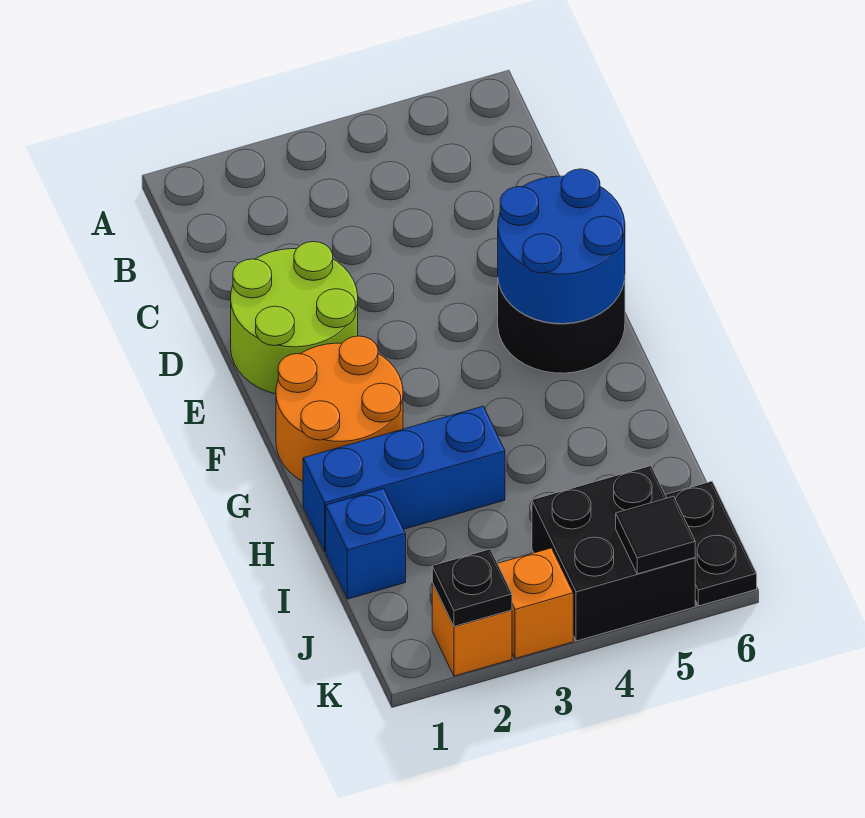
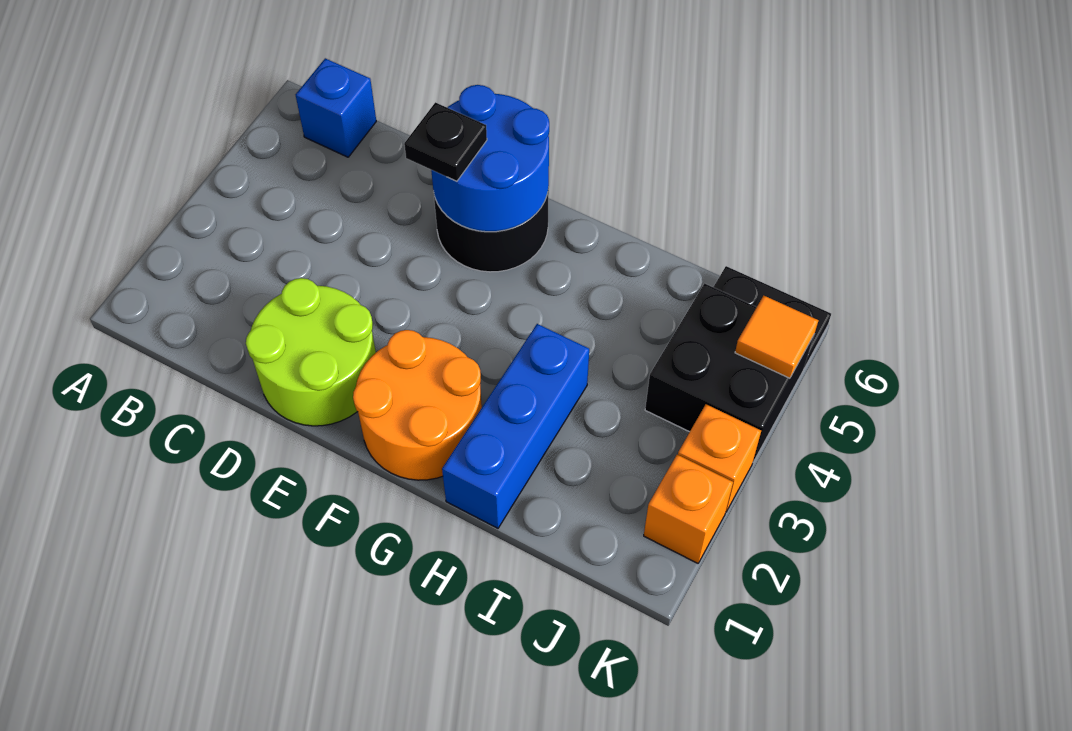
blue brick I1 level 1 -> blue brick B6 level 1
black plate K2 level 2 -> black plate E5 level 3
black tile K5 level 2 -> orange tile K5 level 2

